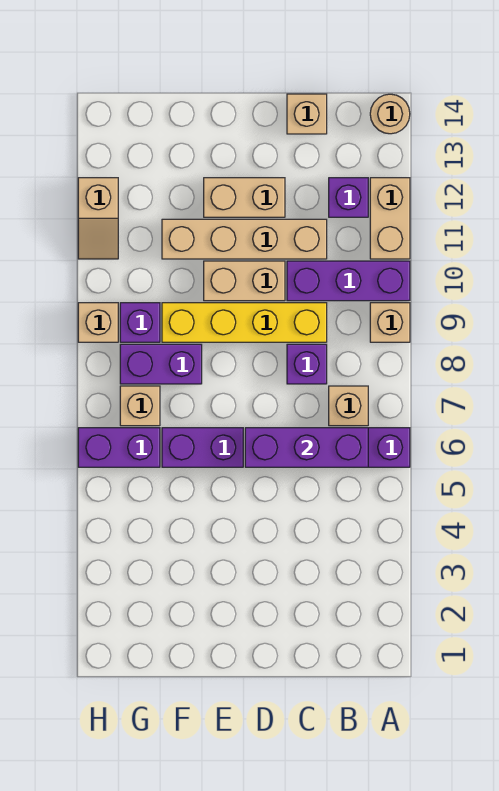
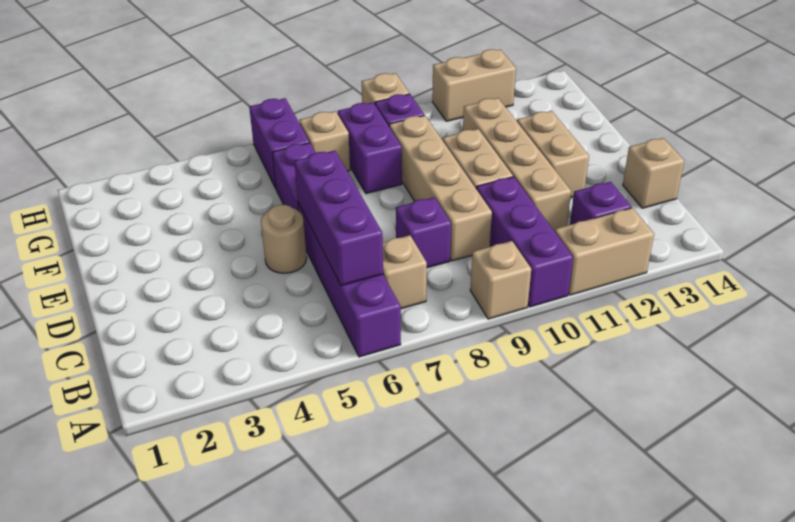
tan round brick A14 level 1 -> tan round brick D5 level 1
yellow brick C9:F9 level 1 -> tan brick C9:F9 level 1
tan slope H11:H12 level 1 top 12 -> tan brick H11:H12 level 1

